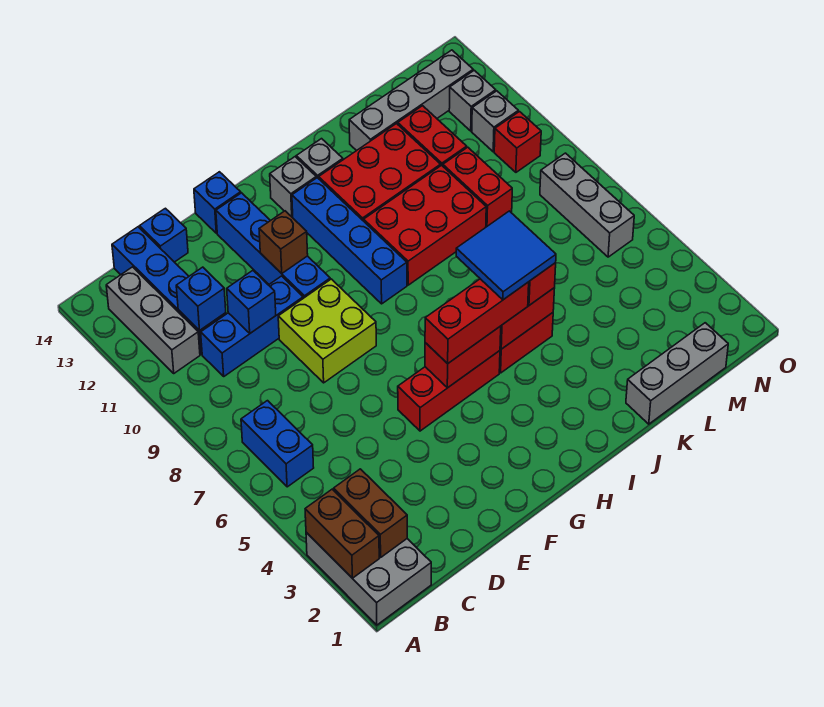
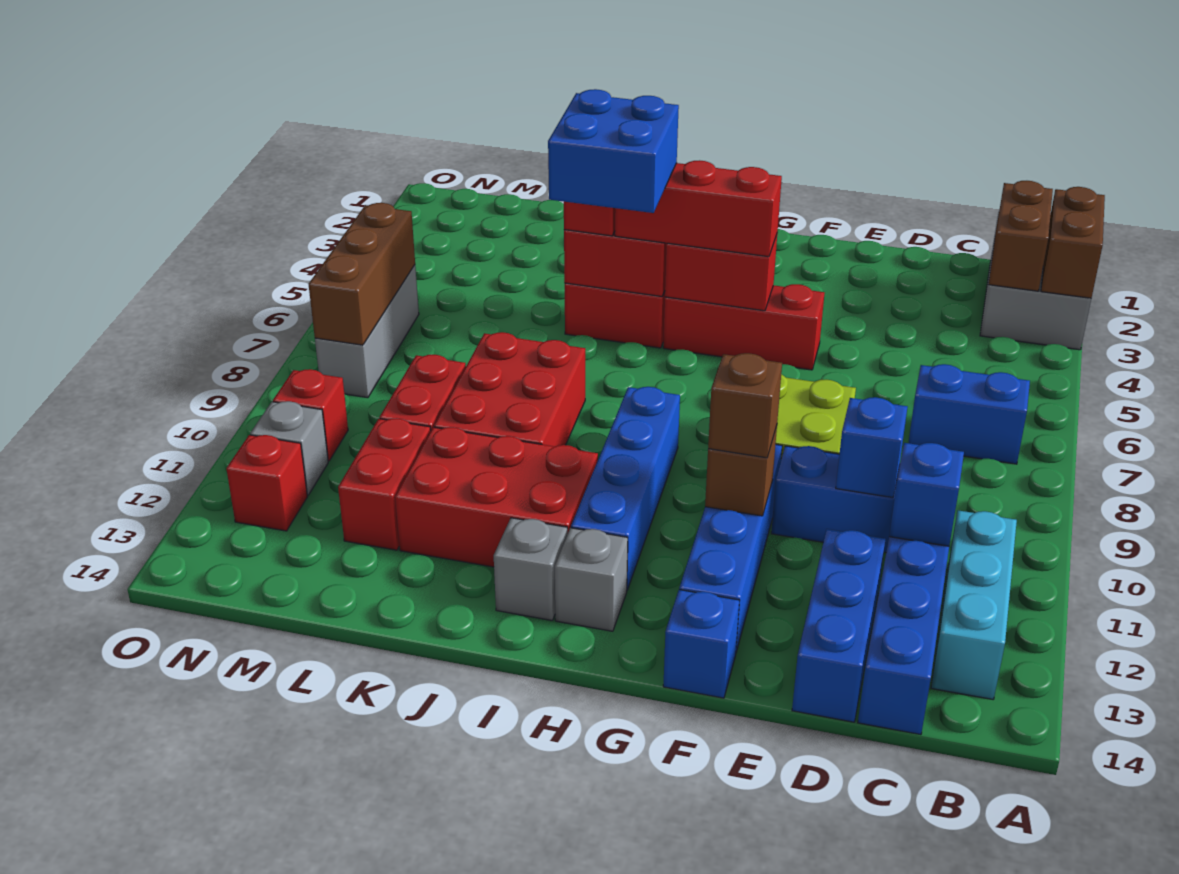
blue brick B6:B7 level 1 -> blue brick B7:C7 level 1
grey brick B11:B13 level 1 -> cyan brick B11:B13 level 1
blue brick D14 level 1 -> blue brick D12:D14 level 1
none -> brown brick F11 level 3
blue tile I5:J6 level 4 -> blue brick I5:J6 level 4
red brick I9:K10 level 1 -> red brick J8:K10 level 1
grey brick K1:M1 level 1 -> none
grey brick K13:N13 level 1 -> none
none -> brown brick N6:N8 level 2
grey brick N12 level 1 -> red brick N12 level 1

